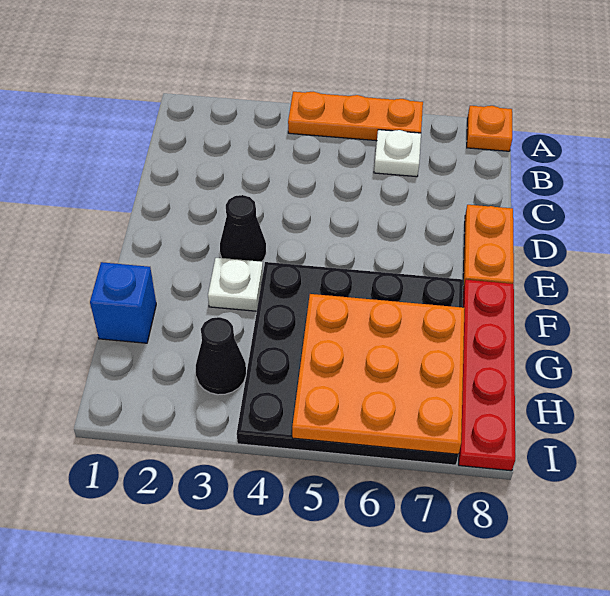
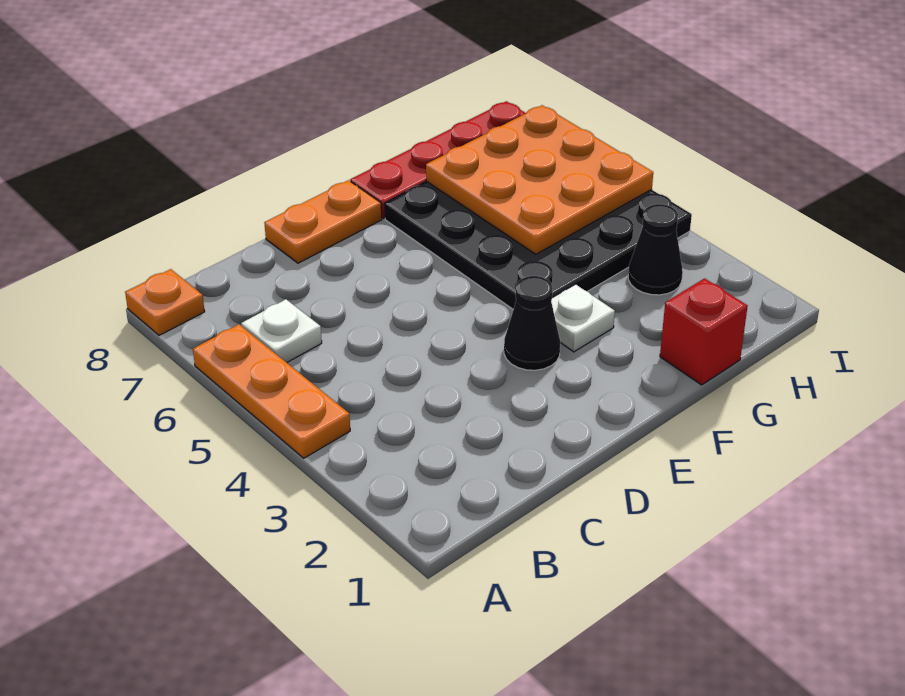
blue brick G1 level 1 -> red brick G1 level 1

